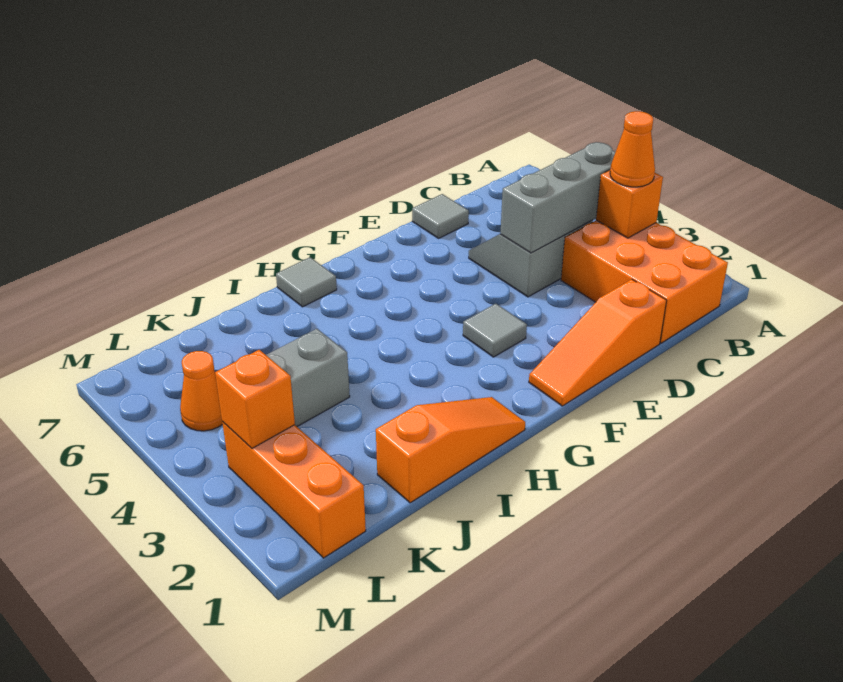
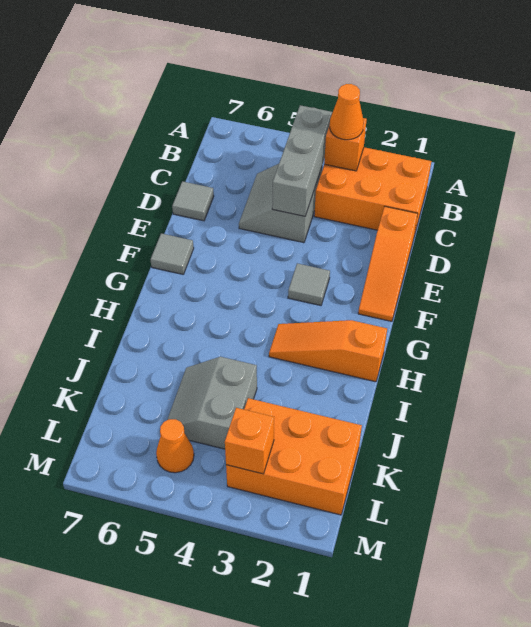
orange slope H1:J1 level 1 top J -> orange slope H1:H3 level 1 top 1
grey tile H7 level 1 -> grey tile F7 level 1
orange brick L1:L3 level 1 -> orange brick K1:L3 level 1

